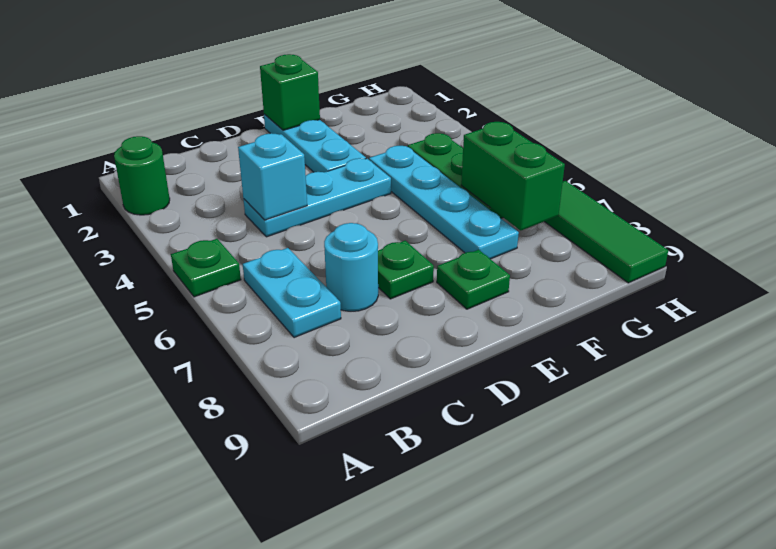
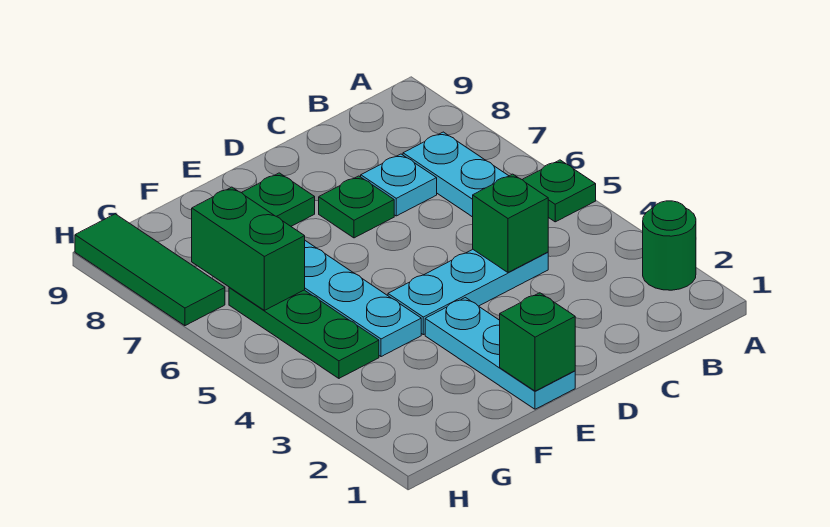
cyan brick C4 level 2 -> green brick C4 level 2
cyan round brick C7 level 1 -> cyan plate C7 level 1

